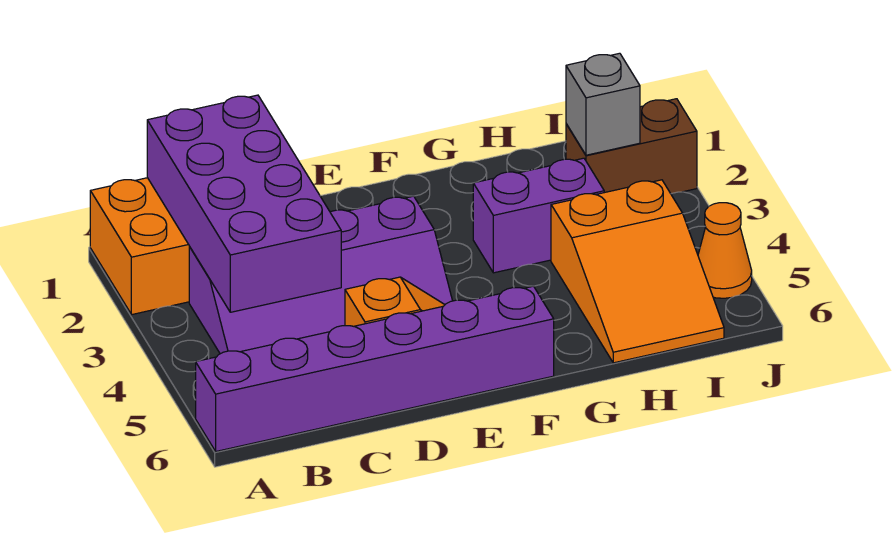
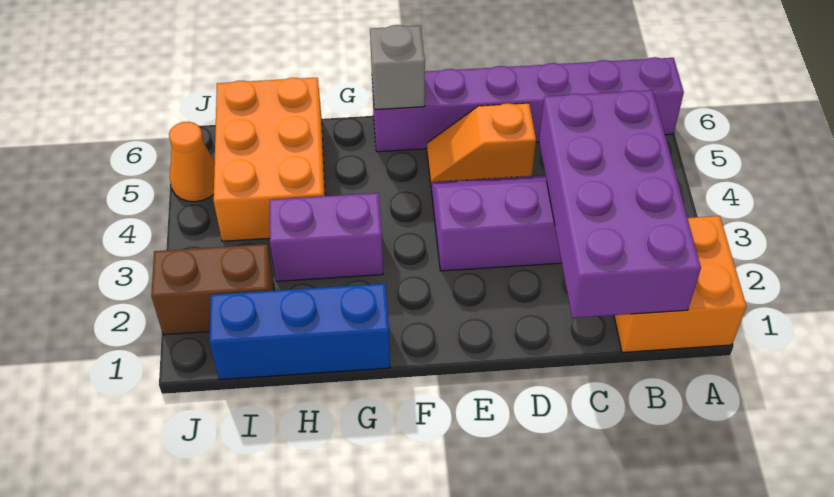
none -> blue brick G1:I1 level 1
orange slope H4:I6 level 1 top 4 -> orange brick H4:I6 level 1
grey brick I2 level 2 -> grey brick F6 level 2

